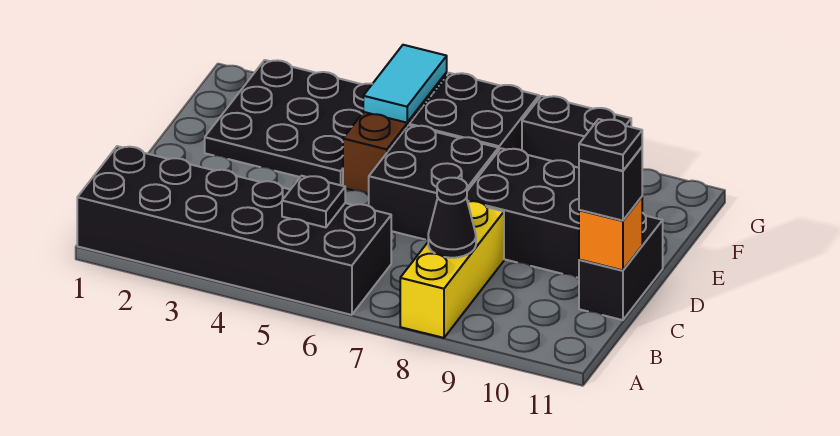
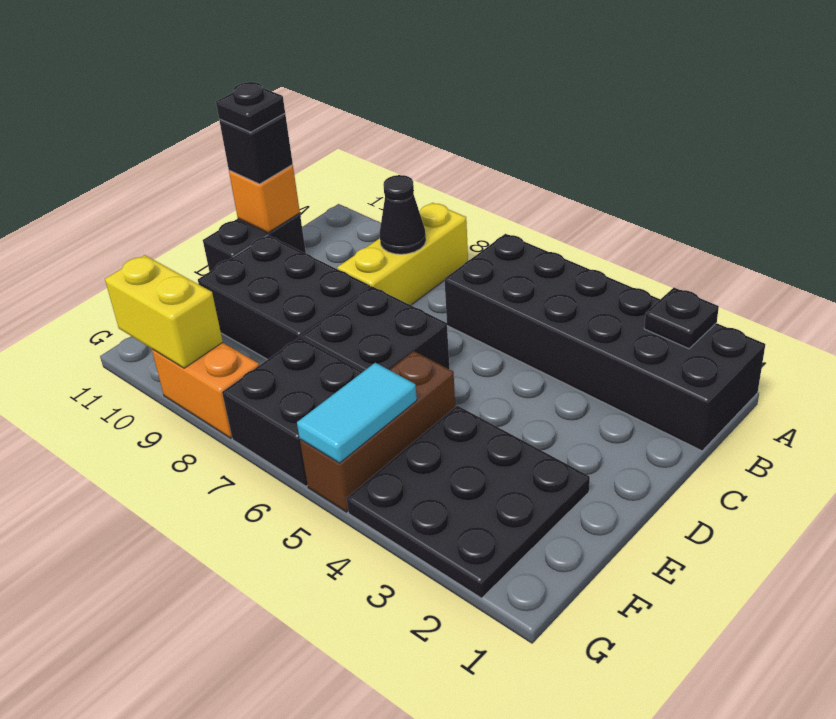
black plate B5 level 2 -> black plate A2 level 2
black brick G8:G9 level 1 -> orange brick G8:G9 level 1
none -> yellow brick G9:G10 level 2

